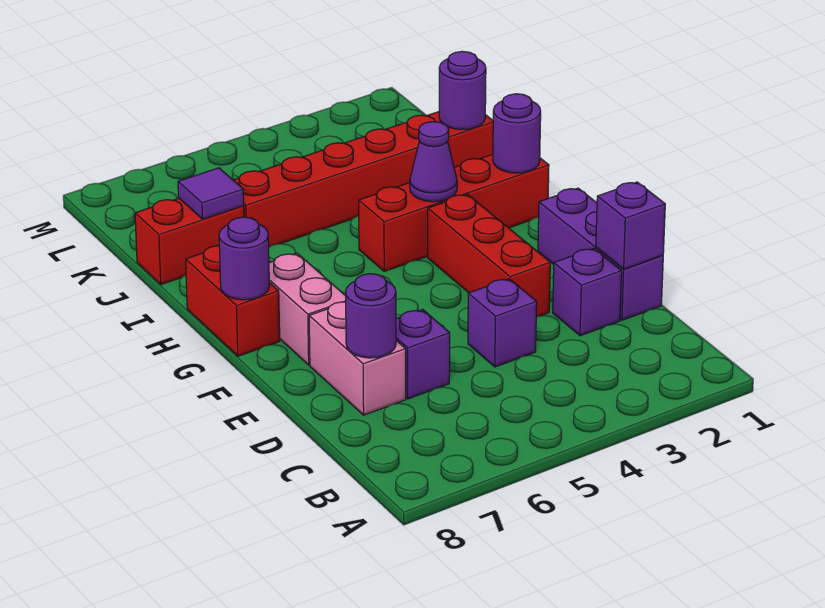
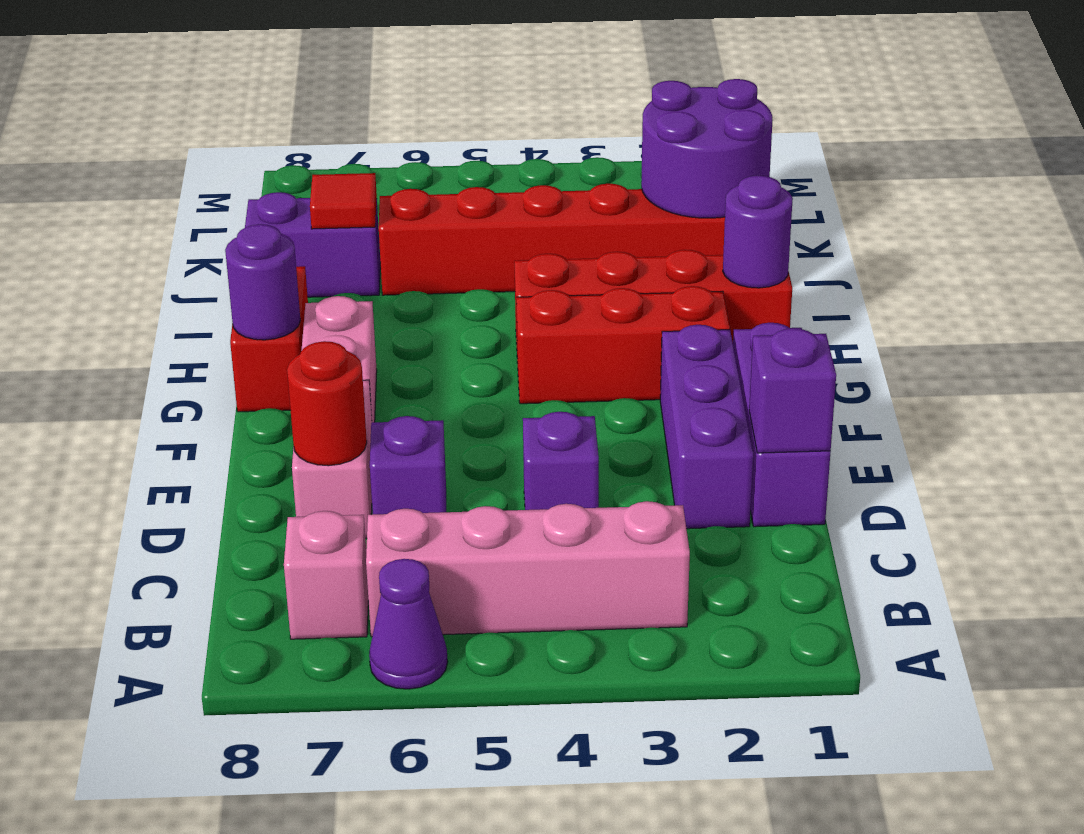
none -> pink brick B3:B6 level 1
none -> pink brick B7 level 1
purple brick D2 level 1 -> purple brick D2:F2 level 1
purple round brick D7 level 2 -> red round brick D7 level 2
red brick E3:G3 level 1 -> red brick G2:G4 level 1
purple cone H3 level 2 -> purple cone A6 level 1
purple round brick J1 level 2 -> purple round brick J1:K2 level 2
red brick J7:J8 level 1 -> purple brick J7:J8 level 1
purple tile J7 level 2 -> red tile J7 level 2

